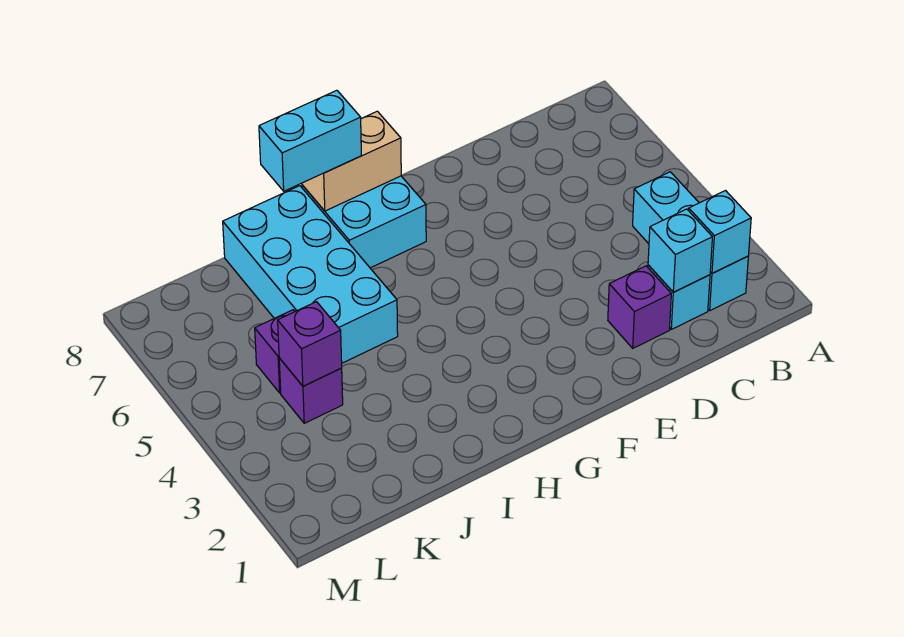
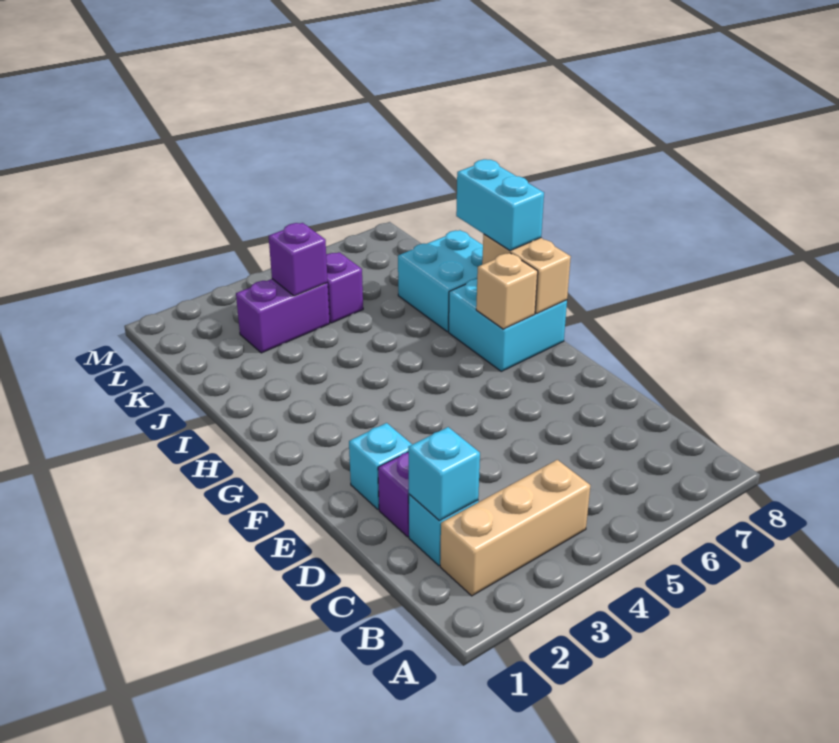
cyan brick B2:B4 level 1 -> tan brick B2:B4 level 1
cyan brick B2 level 2 -> cyan brick E2 level 1
none -> tan brick G7 level 2
cyan brick I5:J8 level 1 -> cyan brick I7:J8 level 1
purple brick K4 level 1 -> purple brick K3:K4 level 1

